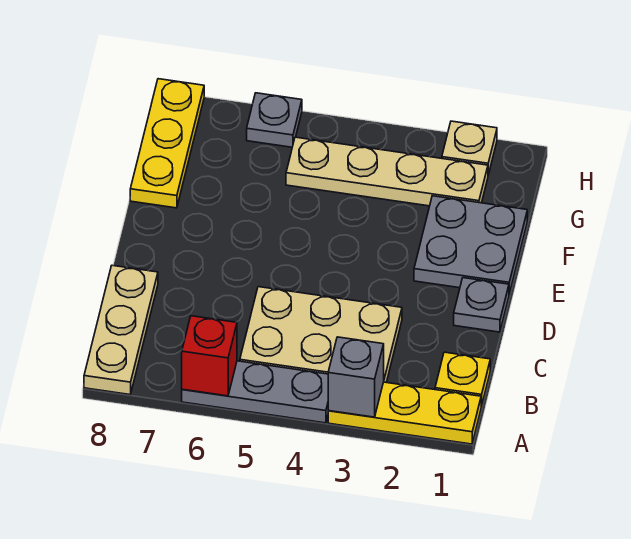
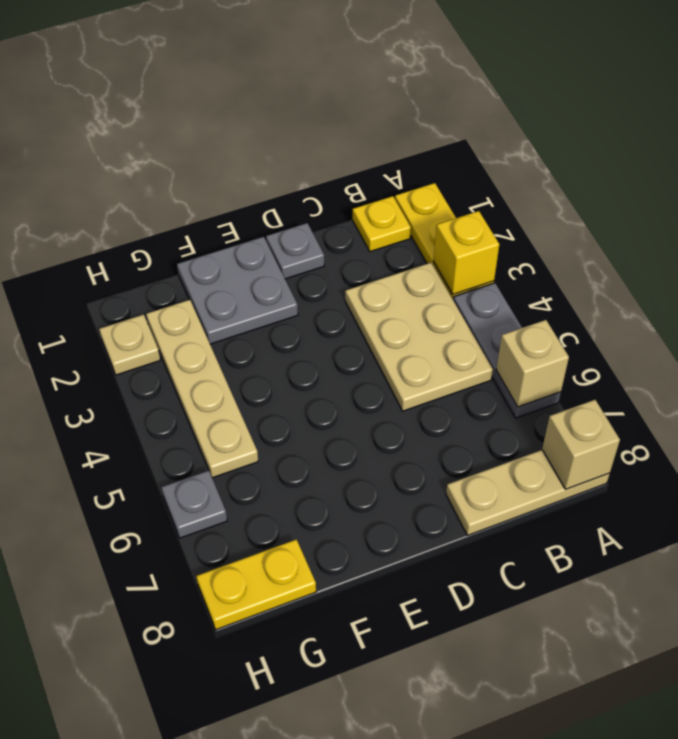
grey brick A3 level 2 -> yellow brick A3 level 2
red brick A6 level 2 -> tan brick A6 level 2
none -> tan brick A8 level 2
yellow plate F8:H8 level 1 -> yellow plate G8:H8 level 1

